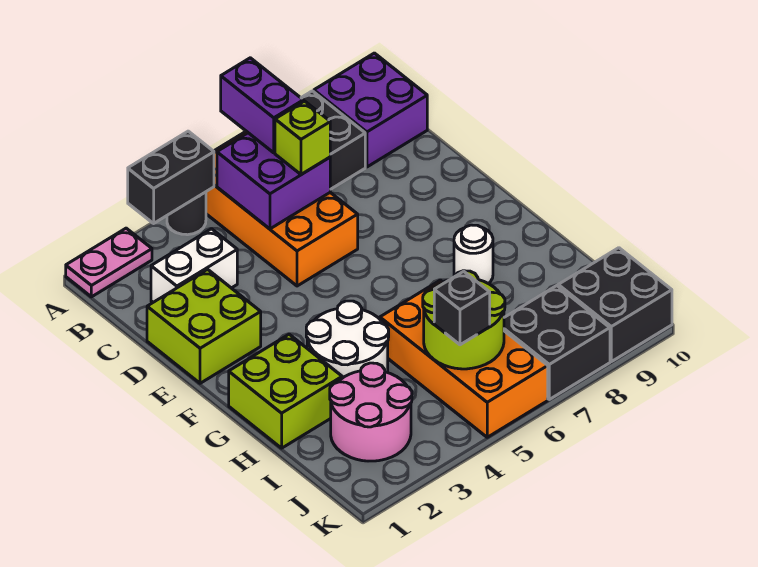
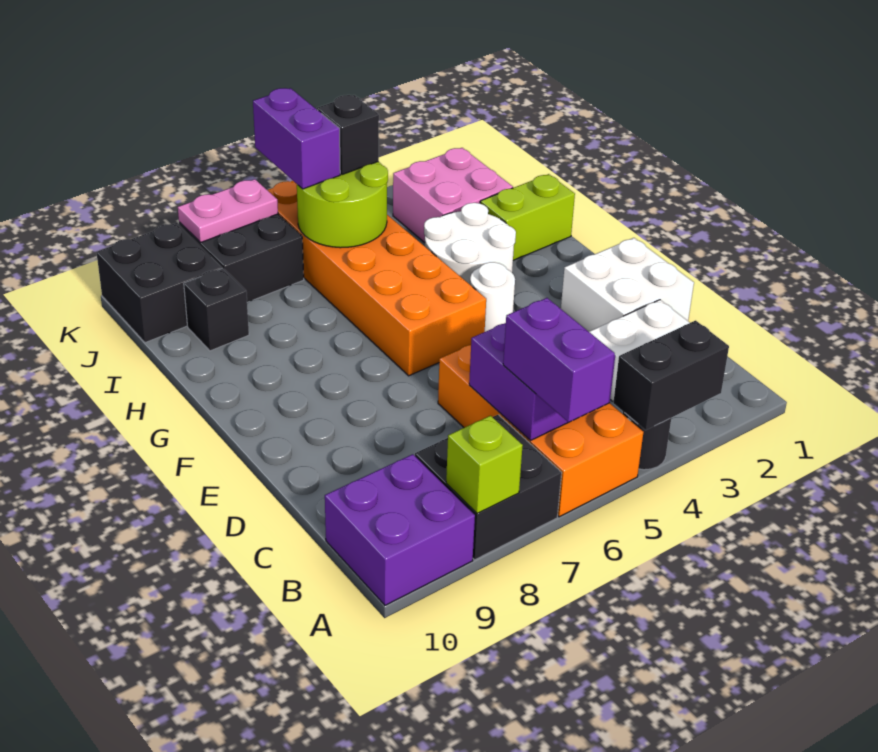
pink plate A1:A2 level 1 -> pink plate K7:K8 level 2
lime brick C6 level 3 -> lime brick A8 level 2
lime brick D1:E2 level 1 -> white brick D1:E2 level 1
lime brick G1:H2 level 1 -> lime brick H1:H2 level 1
white round brick G8 level 1 -> white round brick F4 level 1
orange brick H5:K6 level 1 -> orange brick F5:K6 level 1
pink round brick I2:J3 level 1 -> pink brick I2:J3 level 1
none -> black brick I9 level 1
none -> purple brick J6:K6 level 3

